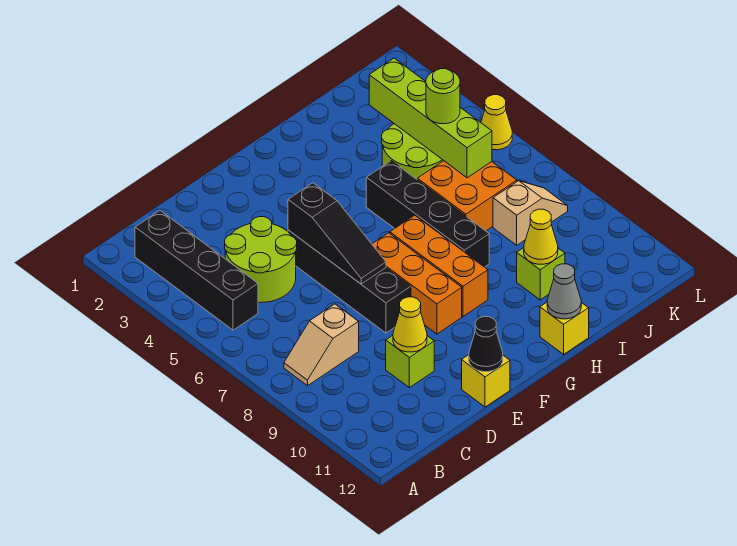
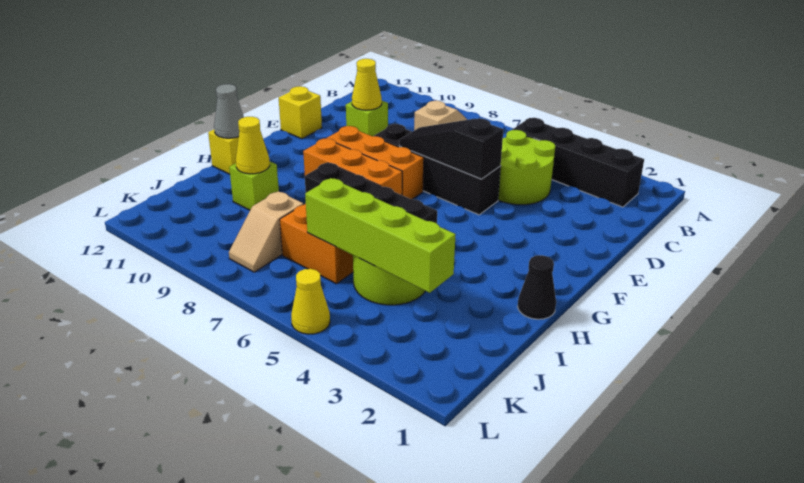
black cone E12 level 2 -> black cone H1 level 1
lime round brick J5 level 3 -> none

